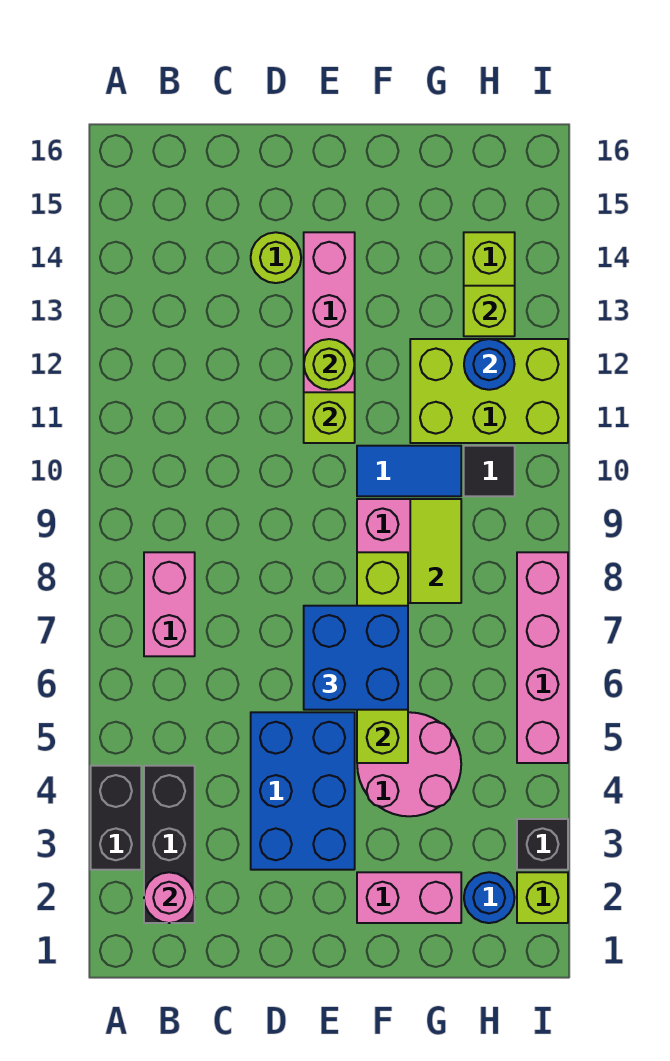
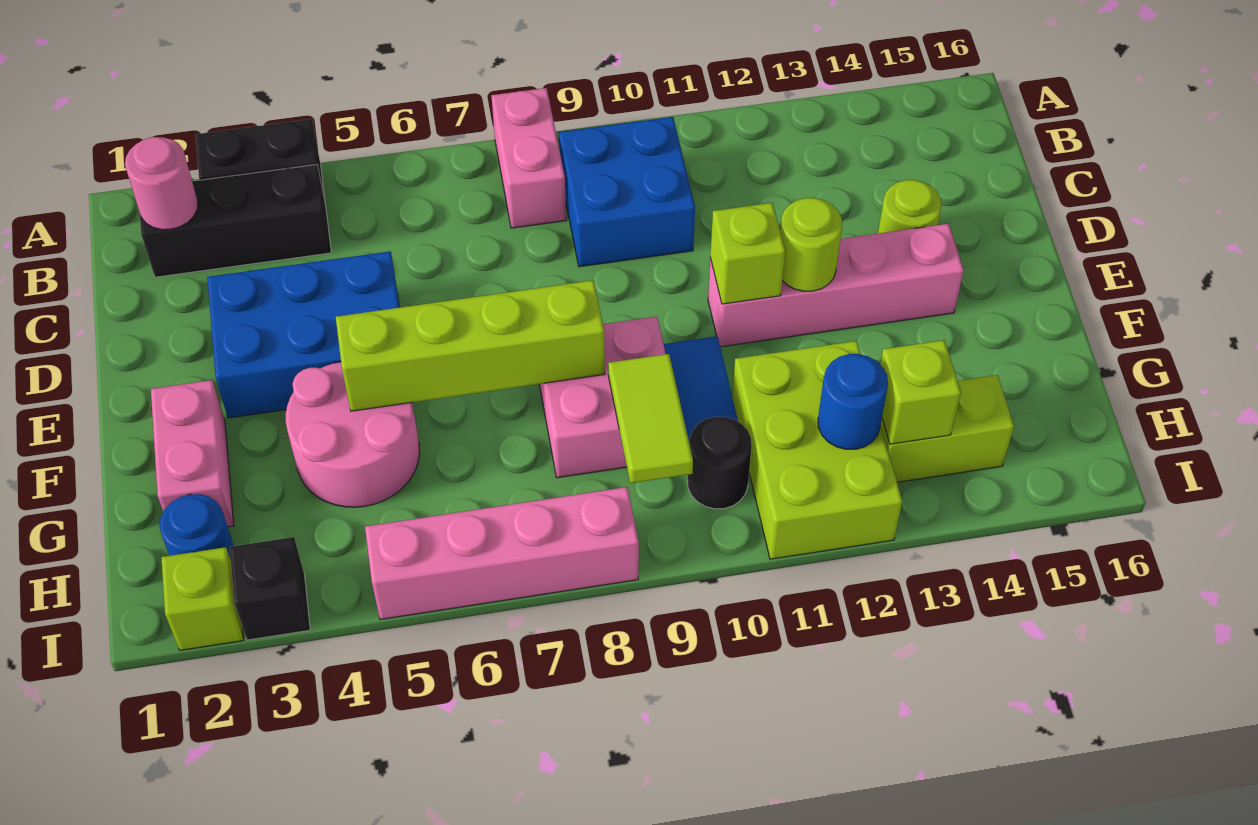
pink brick B7:B8 level 1 -> pink brick A8:B8 level 1
blue brick E6:F7 level 3 -> blue brick B9:C10 level 1
lime tile G8:G9 level 2 -> lime tile G9:H9 level 2
black tile H10 level 1 -> black round brick H10 level 1

